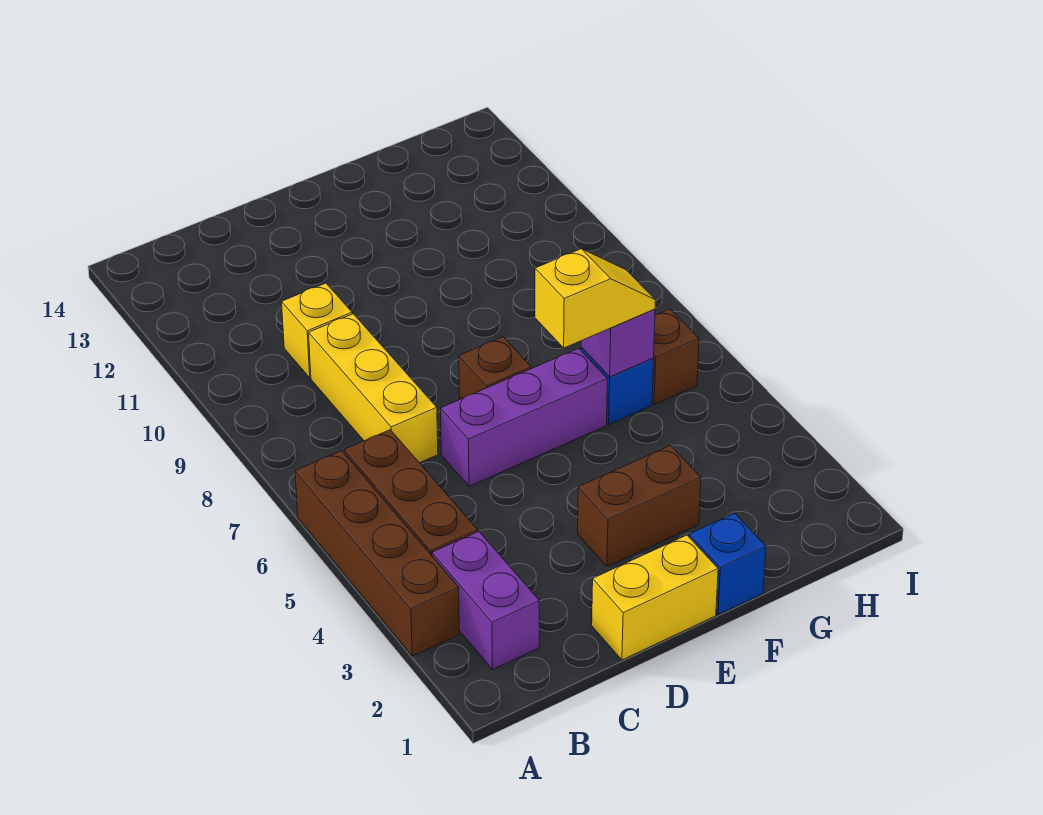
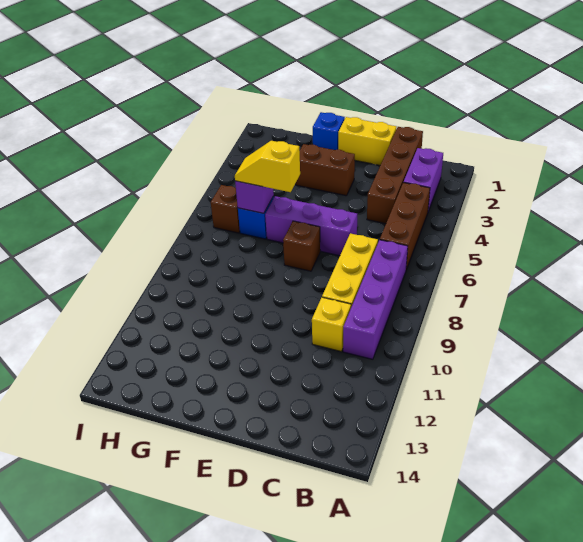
brown brick A3:A6 level 1 -> brown brick C1:C4 level 1
none -> purple brick B7:B10 level 1

